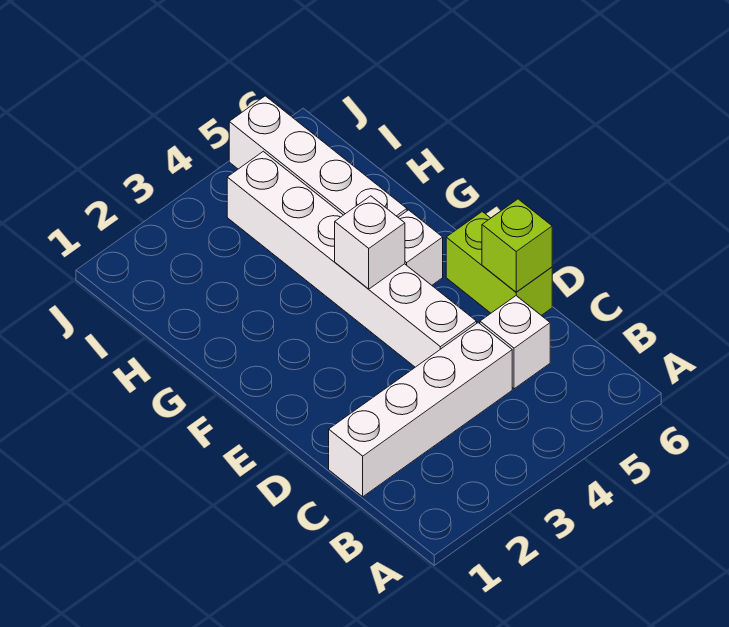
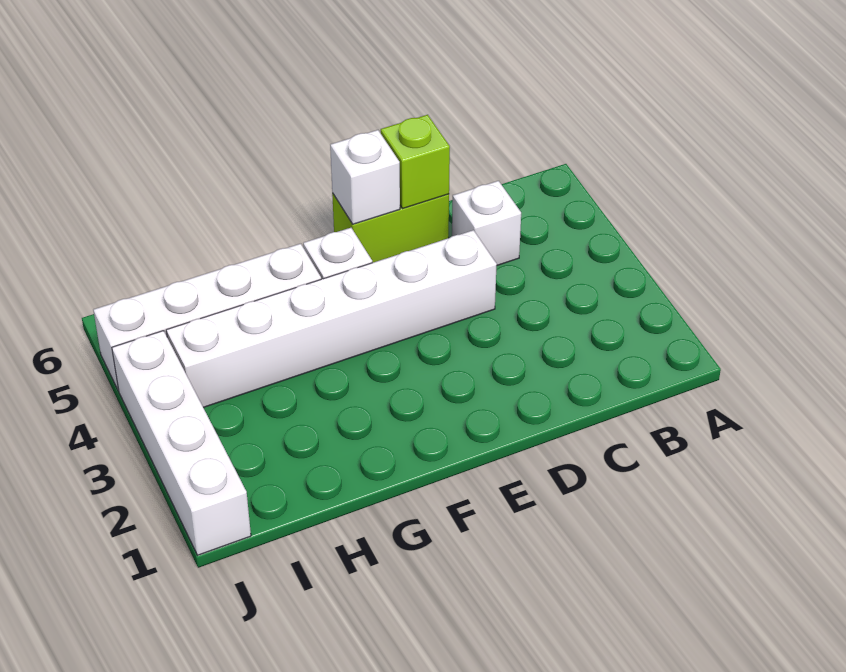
white brick C1:C4 level 1 -> white brick J1:J4 level 1
white brick F4 level 2 -> white brick E6 level 2

